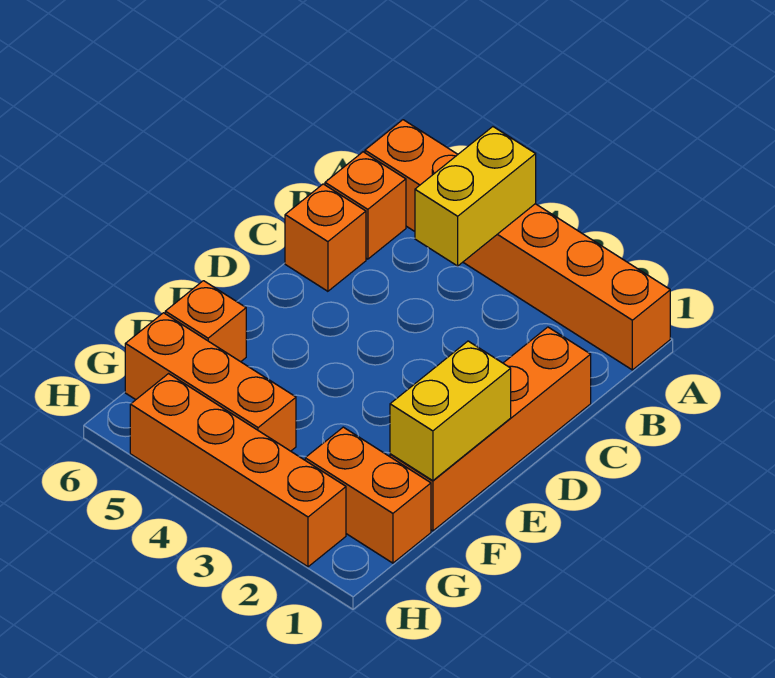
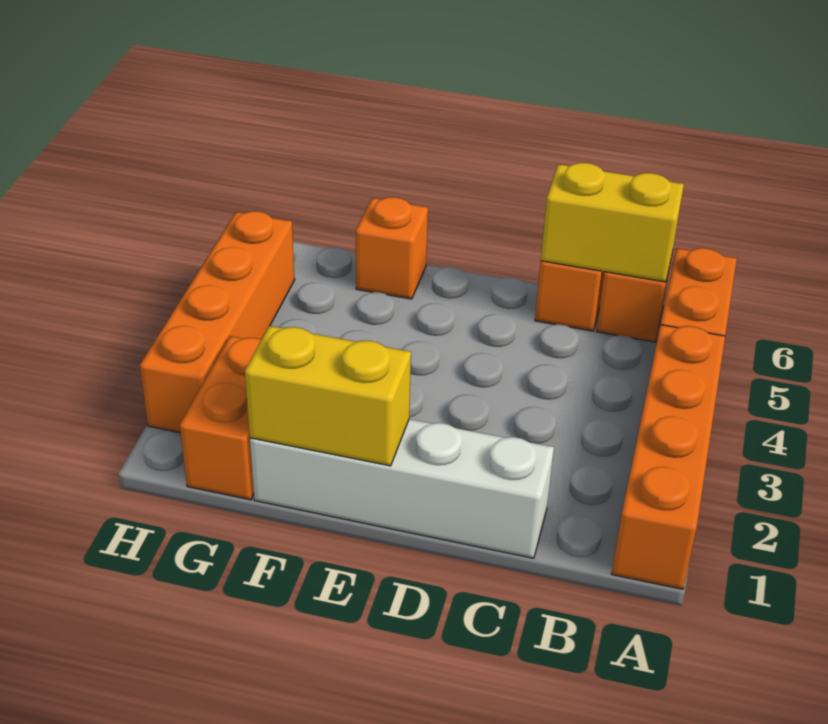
yellow brick A4:B4 level 2 -> yellow brick B6:C6 level 2
orange brick C1:F1 level 1 -> white brick C1:F1 level 1
orange brick G4:G6 level 1 -> none

